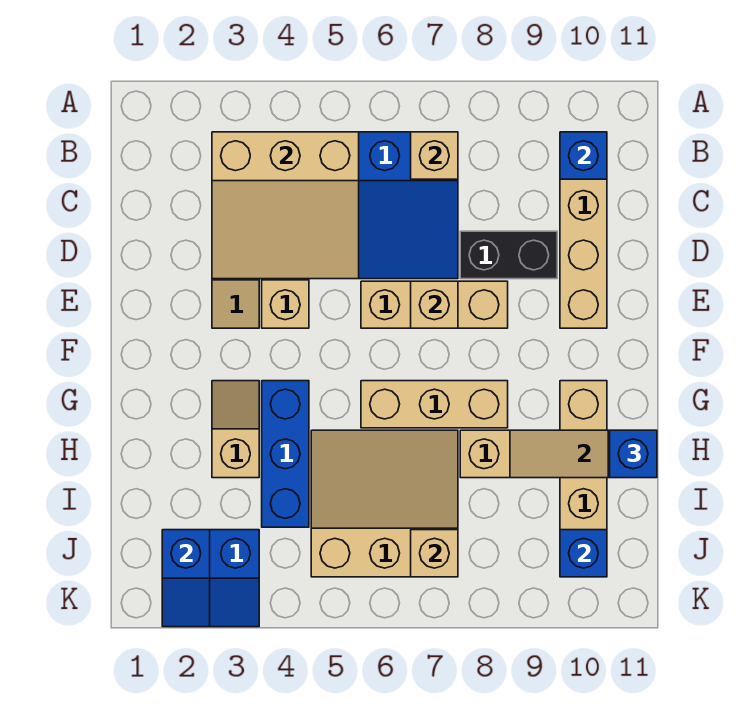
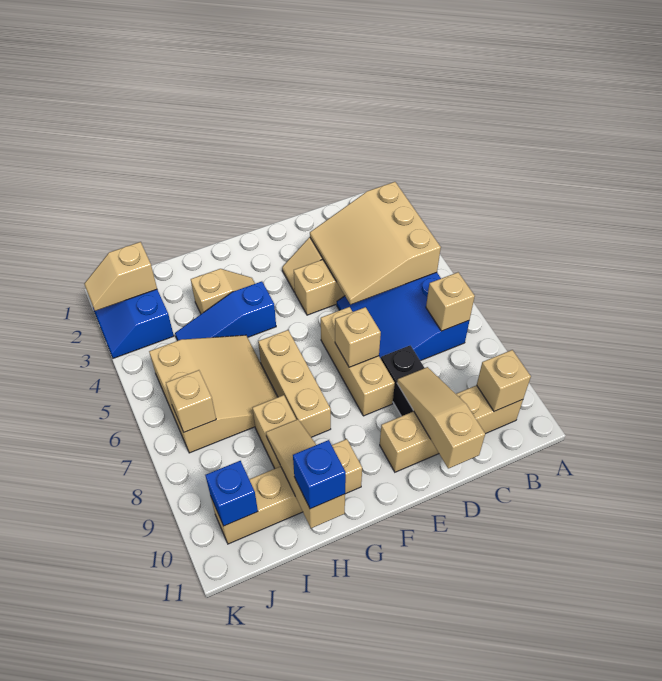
blue brick B10 level 2 -> tan brick B10 level 2
none -> tan slope D9:D11 level 2 top 11
blue brick G4:I4 level 1 -> blue slope G4:I4 level 1 top G
blue slope J2:K2 level 2 top J -> tan slope J2:K2 level 2 top J

